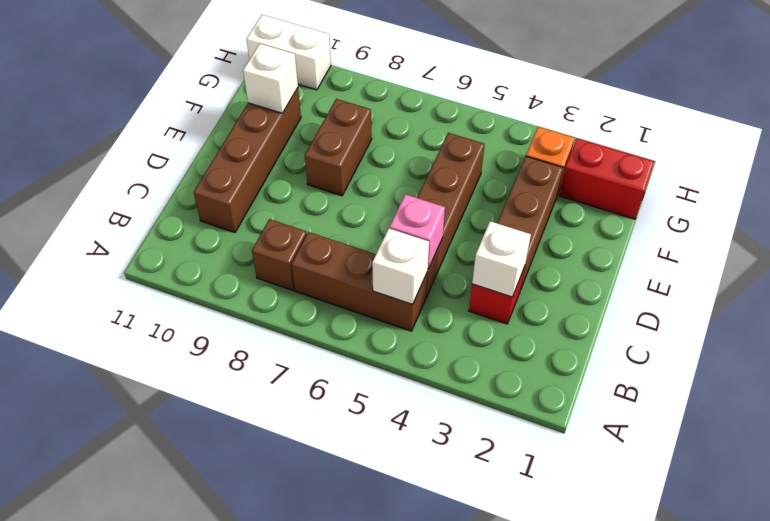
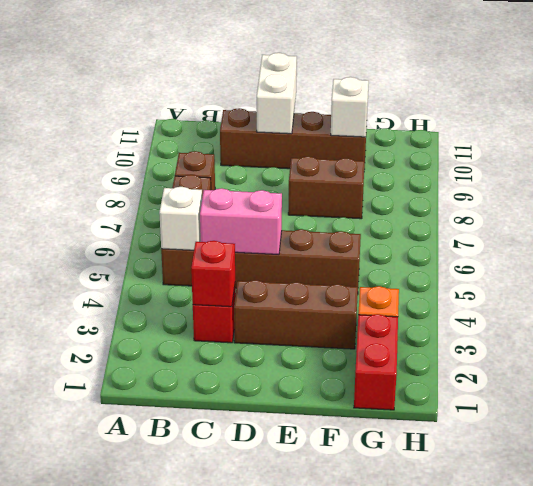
white brick C3 level 2 -> red brick C3 level 2
pink brick C5 level 2 -> pink brick C5:D5 level 2
white brick H10:H11 level 1 -> white brick D10:D11 level 2

